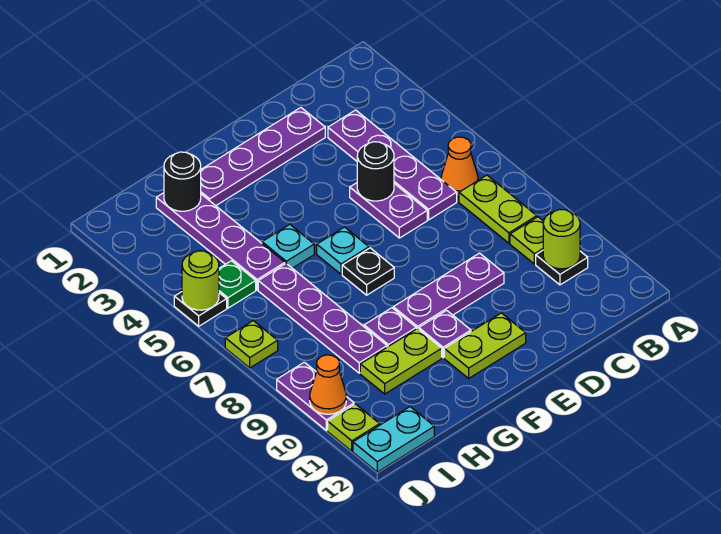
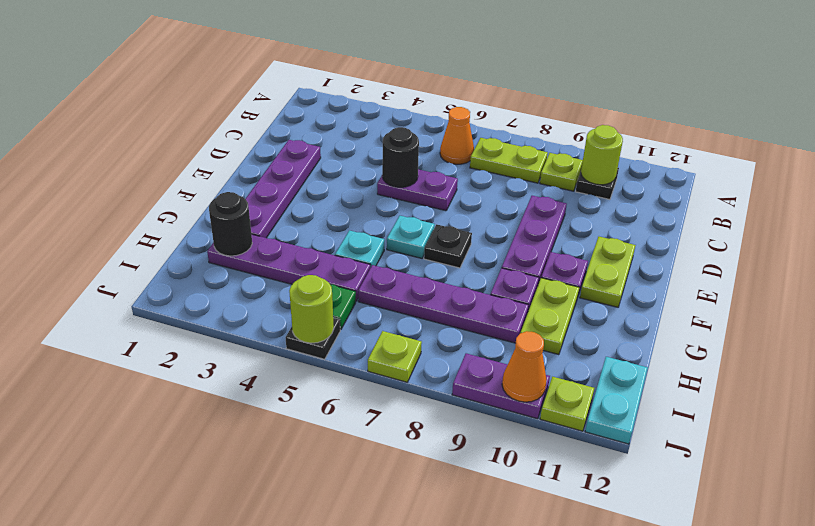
purple plate C3:C6 level 1 -> none

